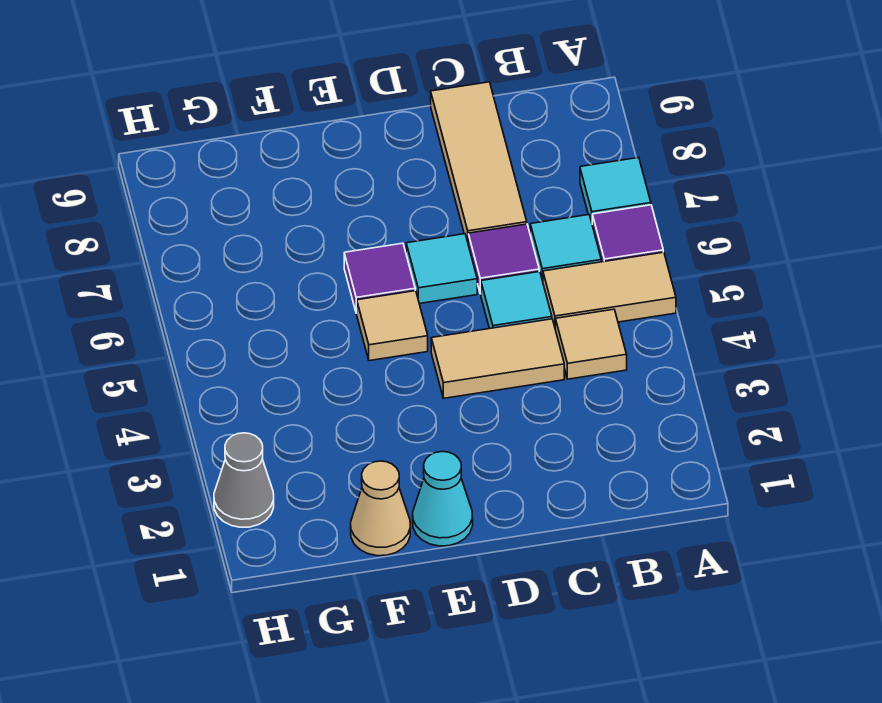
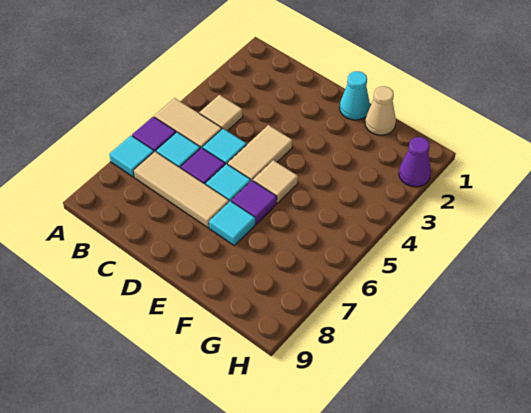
tan tile C4:D4 level 1 -> tan tile D4:D5 level 1
tan tile C7:C9 level 1 -> tan tile B7:D7 level 1
none -> cyan tile E7 level 1
grey cone H2 level 1 -> purple cone H2 level 1

